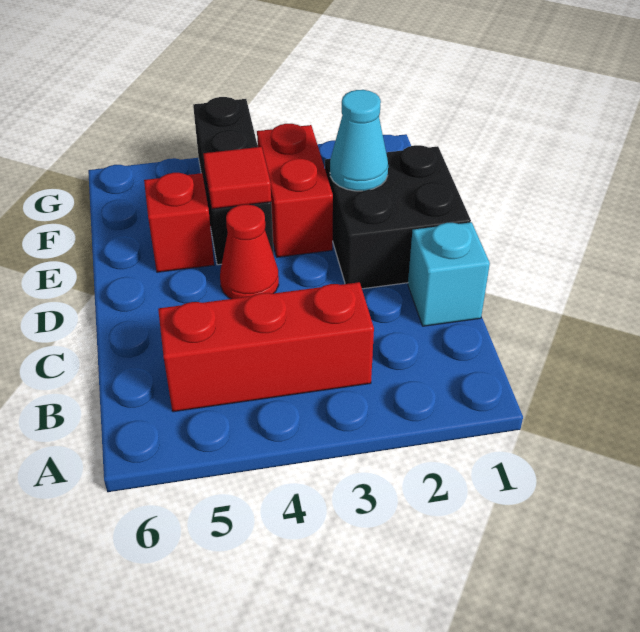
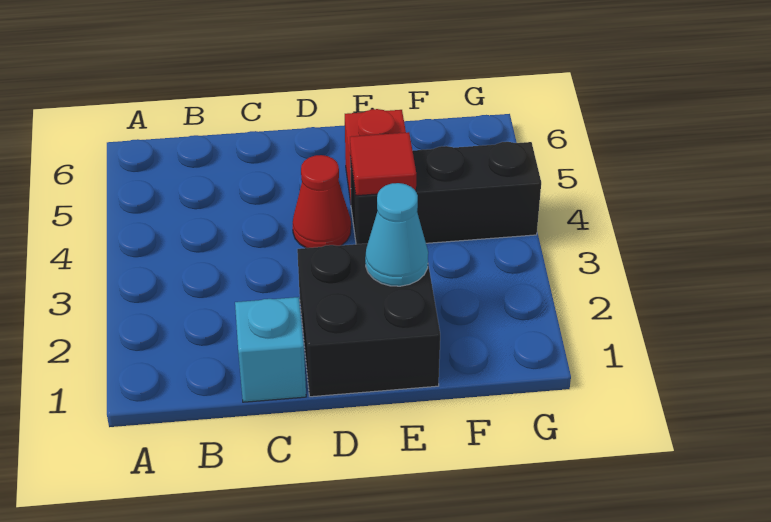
red brick B3:B5 level 1 -> none
red brick E3:F3 level 1 -> none

